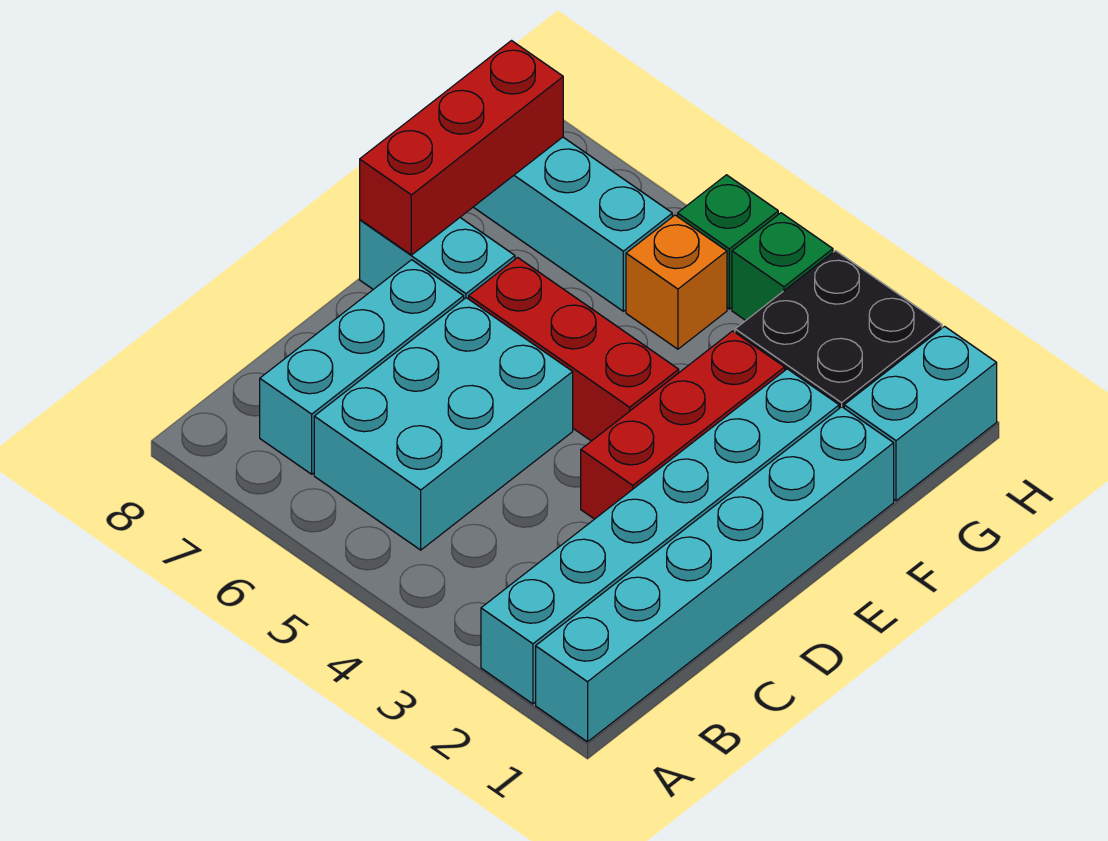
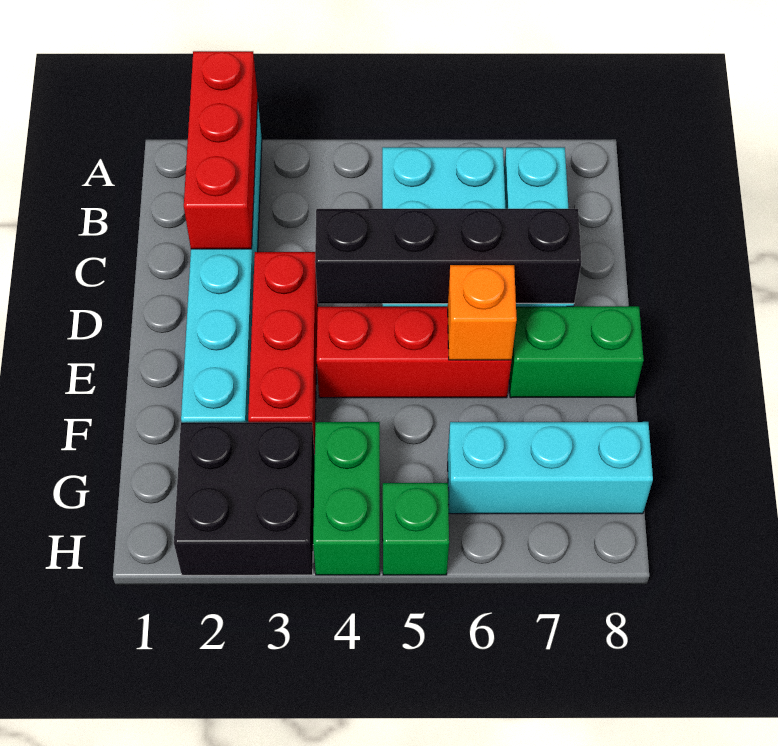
cyan brick A1:F1 level 1 -> none
none -> black brick D4:D7 level 2
cyan brick E7:E8 level 1 -> green brick E7:E8 level 1
red brick E8:G8 level 2 -> red brick A2:C2 level 2
cyan brick G1:H1 level 1 -> none
orange brick G5 level 1 -> orange brick E6 level 2
green brick H4 level 1 -> green brick G4:H4 level 1

